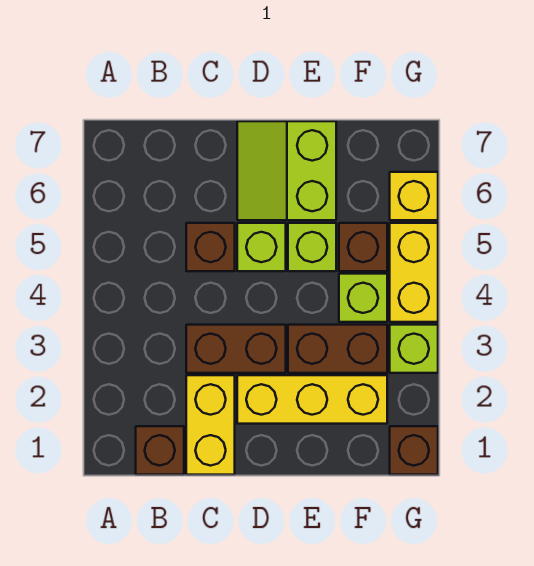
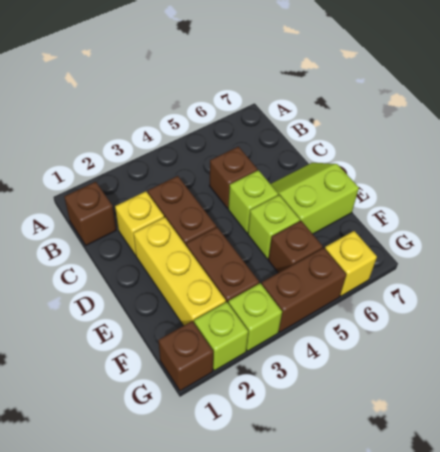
yellow brick C1:C2 level 1 -> yellow brick C2 level 1
lime brick F4 level 1 -> lime brick G2 level 1
yellow brick G4:G5 level 1 -> brown brick G4:G5 level 1

